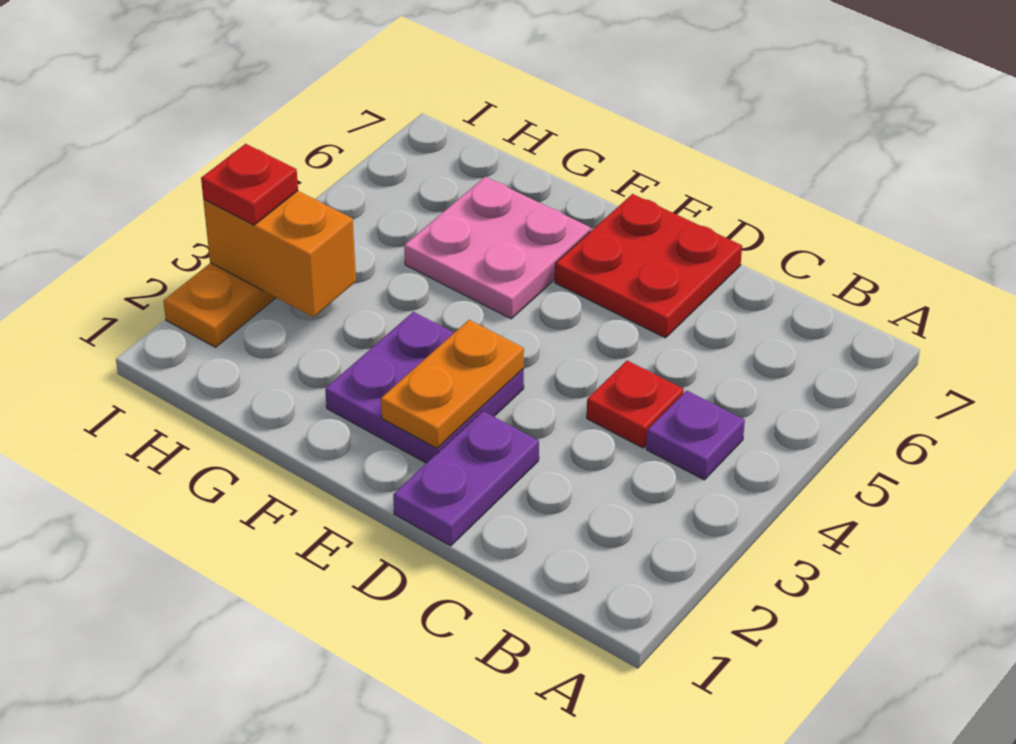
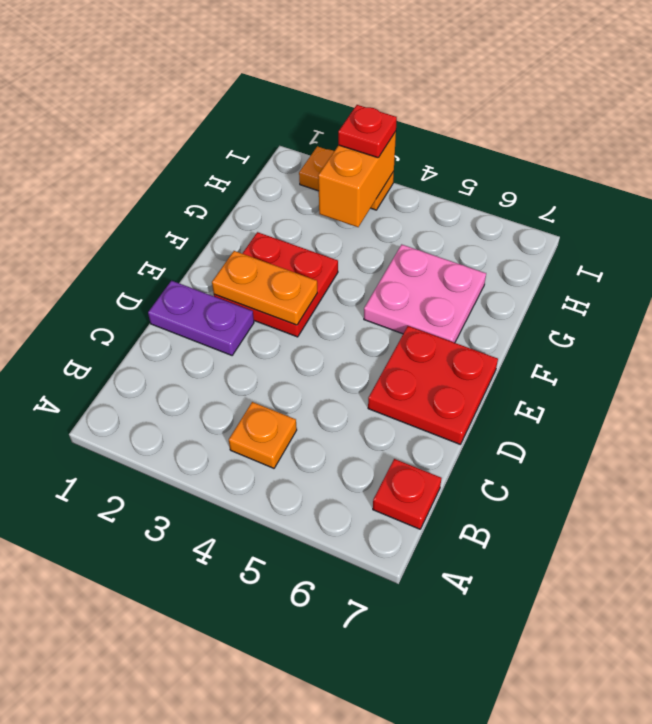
purple plate B4 level 1 -> orange plate B4 level 1
red plate C4 level 1 -> red plate B7 level 1
purple plate E2:F3 level 1 -> red plate E2:F3 level 1

